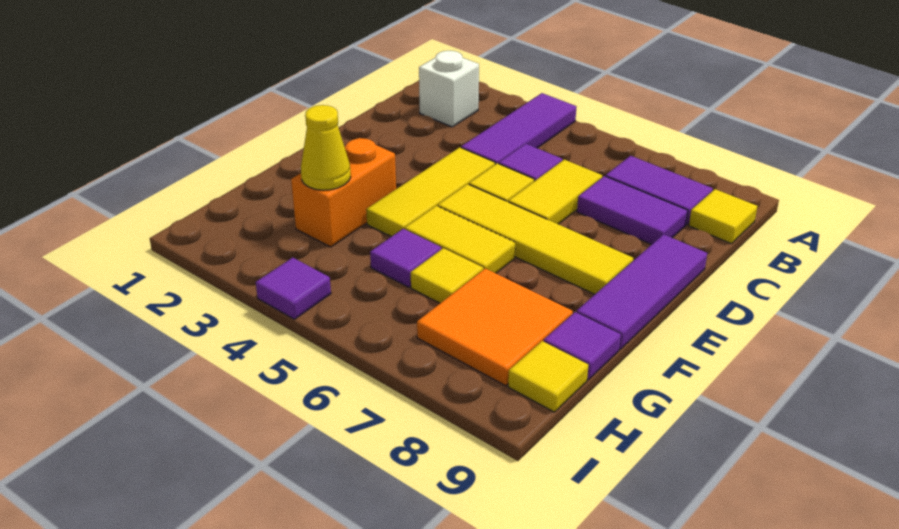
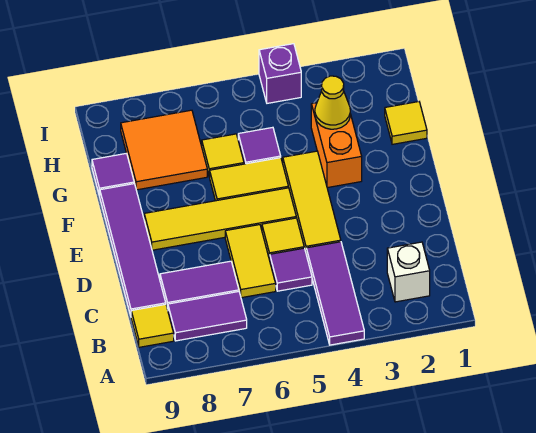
purple tile D9:F9 level 1 -> purple tile C9:F9 level 1
yellow tile H9 level 1 -> yellow tile G1 level 1
purple tile I4 level 1 -> purple brick I4 level 1

